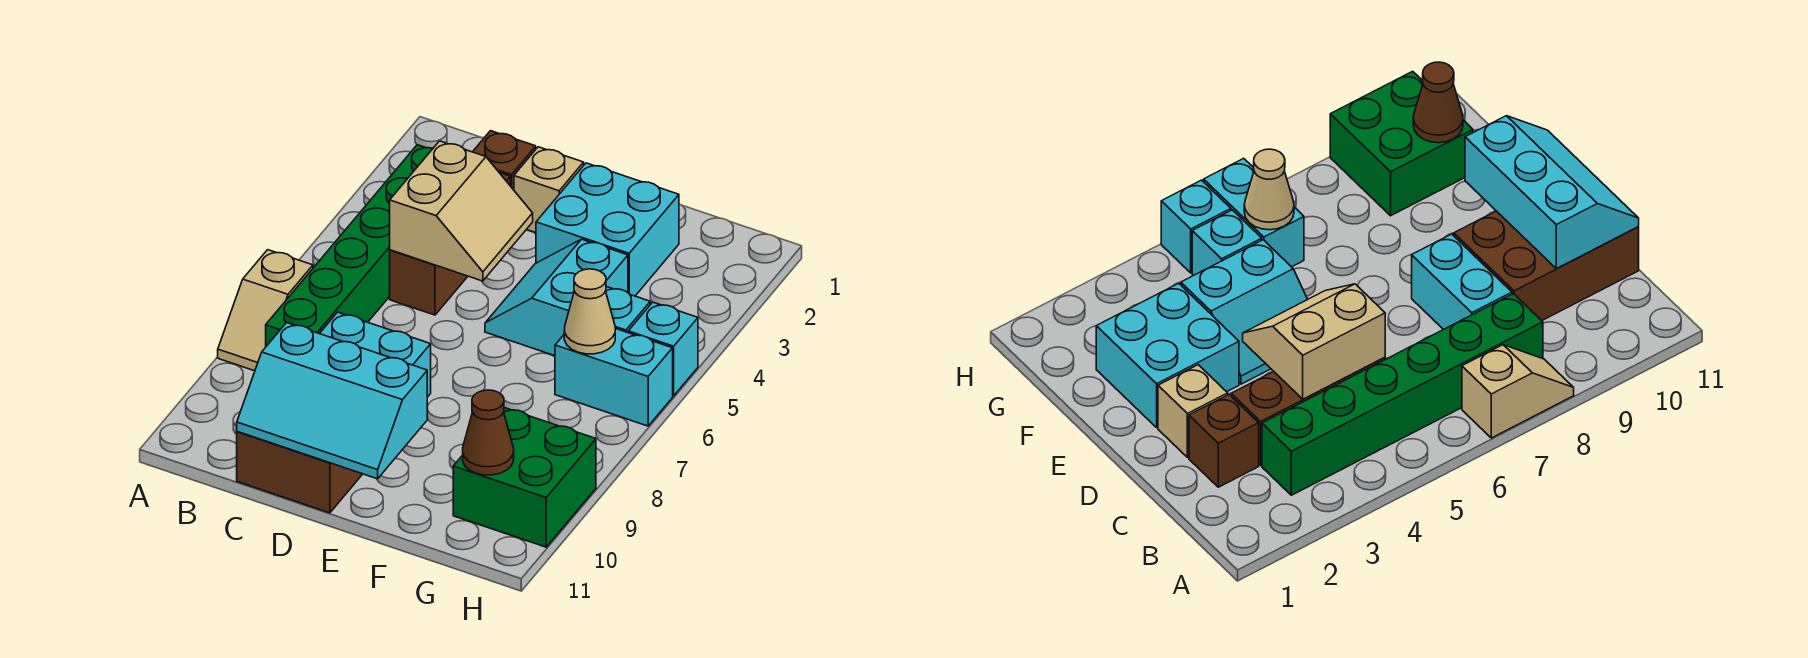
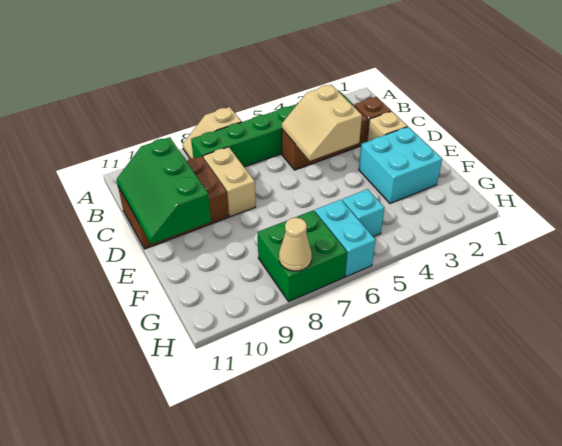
tan slope C4:D5 level 2 top C -> tan slope C4:D5 level 2 top 4
cyan brick C8:D8 level 1 -> tan brick C8:D8 level 1
cyan slope C10:E11 level 2 top 10 -> green slope C10:E11 level 2 top 10
cyan slope E4:F5 level 1 top F -> none
tan cone G6 level 2 -> tan cone H8 level 2
green brick G9:H10 level 1 -> green brick G7:H8 level 1
brown cone G10 level 2 -> none
cyan brick H5 level 1 -> none

